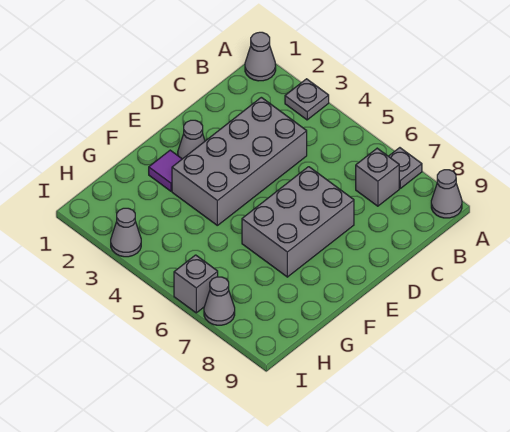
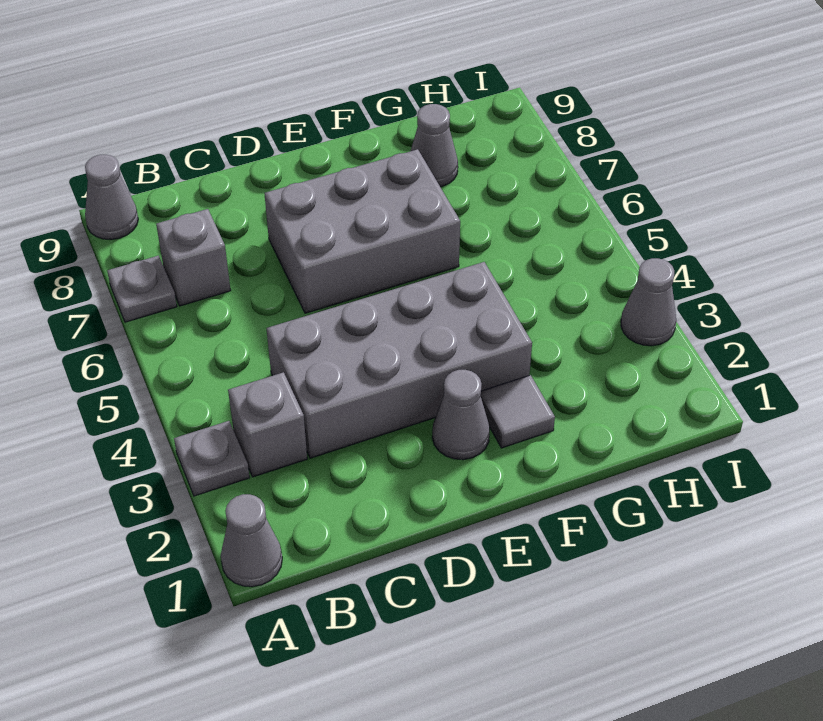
purple tile F2 level 1 -> grey tile F2 level 1
grey brick I6 level 1 -> grey brick B3 level 1
grey cone I7 level 1 -> grey cone G8 level 1

